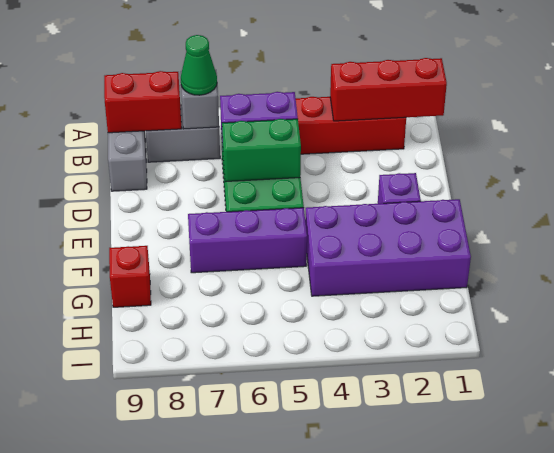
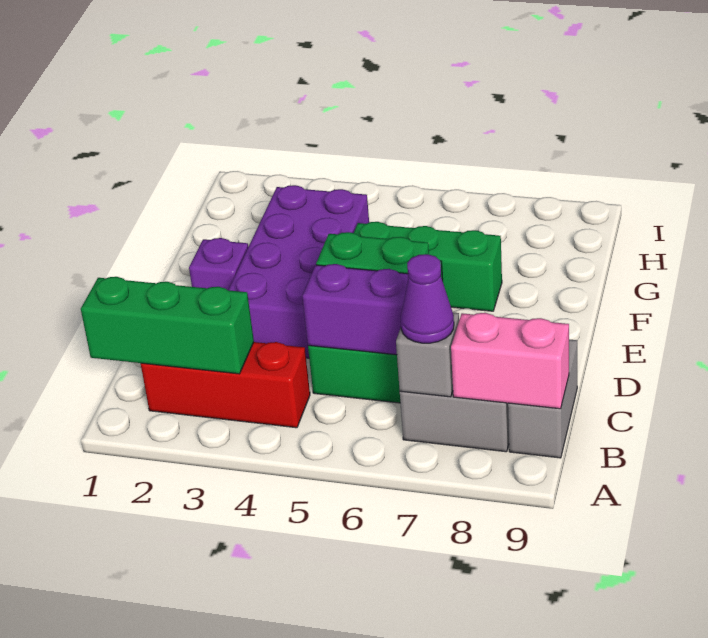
red brick B1:B3 level 2 -> green brick B1:B3 level 2
green cone B7 level 3 -> purple cone B7 level 3
red brick B8:B9 level 2 -> pink brick B8:B9 level 2
purple brick F1:G4 level 1 -> purple brick D3:G4 level 1
purple brick F5:F7 level 1 -> green brick F5:F7 level 1
red brick G9 level 1 -> none

